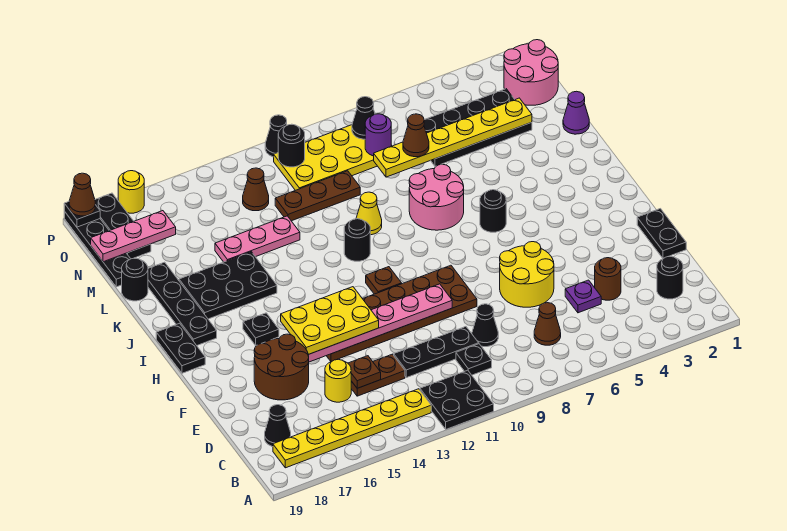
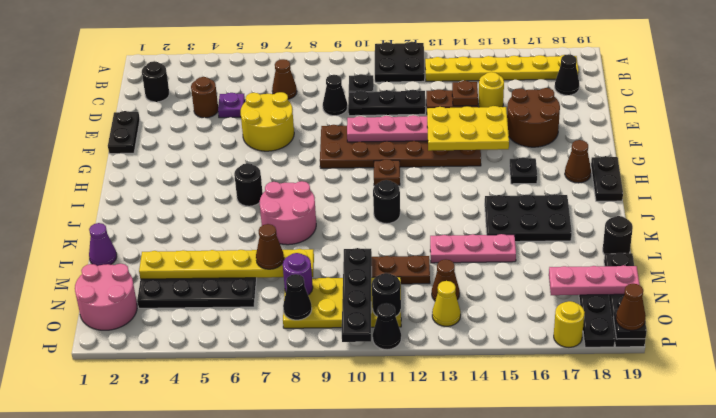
none -> brown cone H18 level 1
black plate I18:L18 level 1 -> black plate M10:P10 level 2
yellow cone K10 level 1 -> yellow cone O13 level 1

